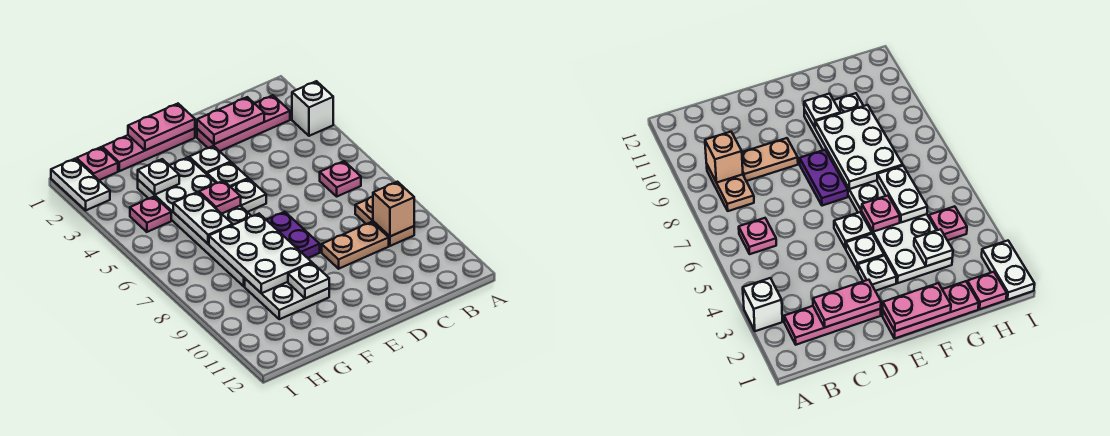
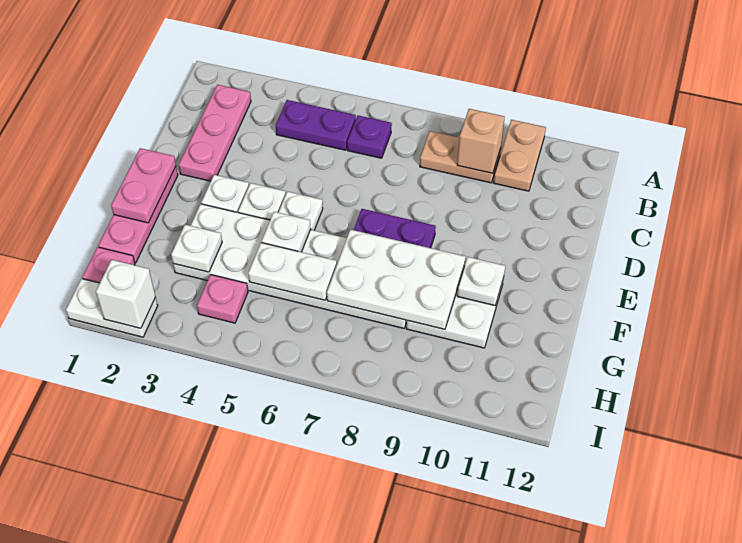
white brick A3 level 1 -> white brick I2 level 2
none -> purple plate B4:B5 level 1
pink plate B6 level 1 -> purple plate B6 level 1
pink plate C2:D2 level 2 -> none
tan plate C9:D9 level 1 -> tan plate A10:B10 level 1
pink plate F5 level 2 -> white plate F5 level 2

